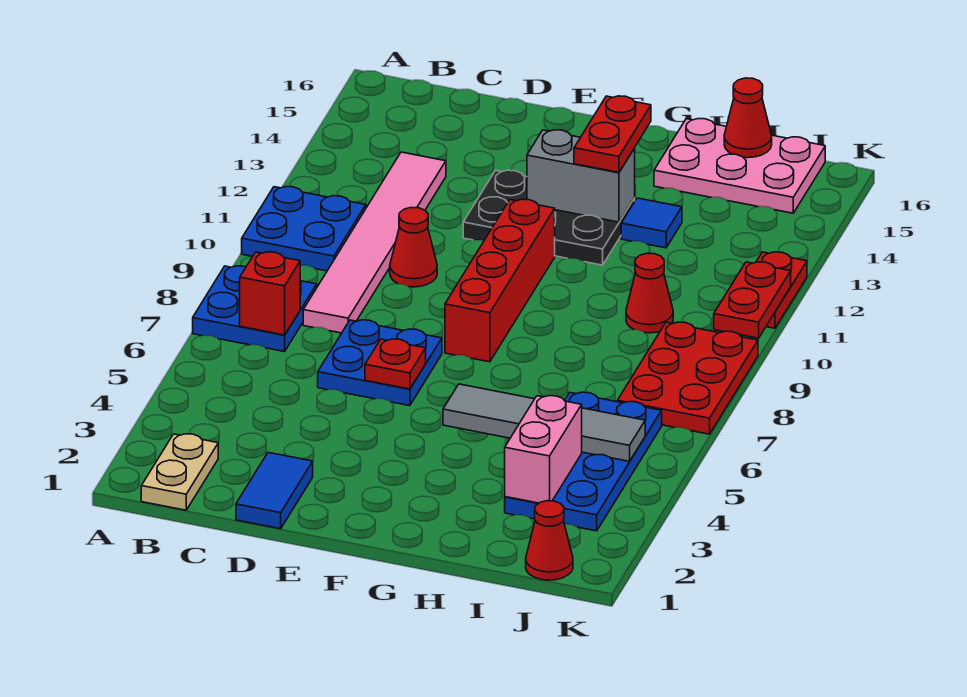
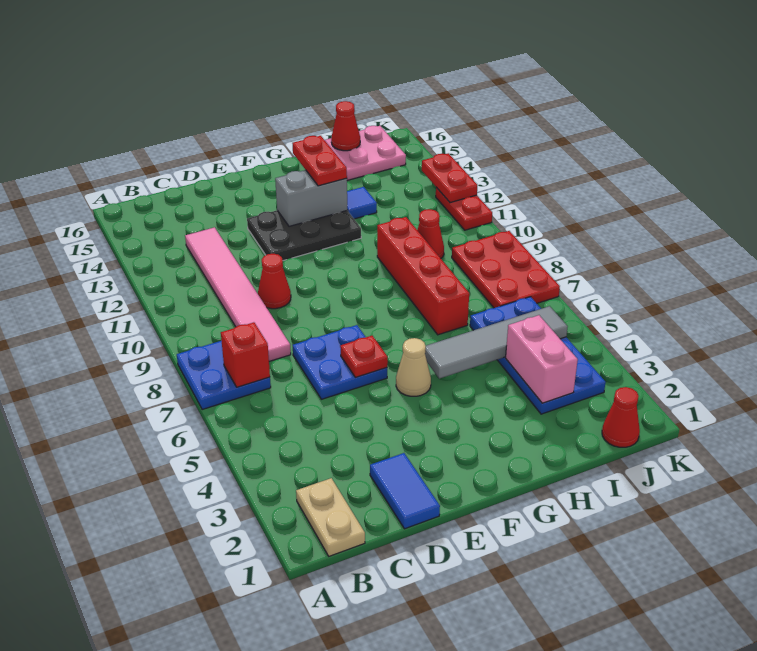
blue plate A10:B11 level 1 -> none
none -> tan cone F5 level 1
red brick F8:F11 level 1 -> red brick H7:H10 level 1
red plate K10:K11 level 2 -> red plate K12:K13 level 2

